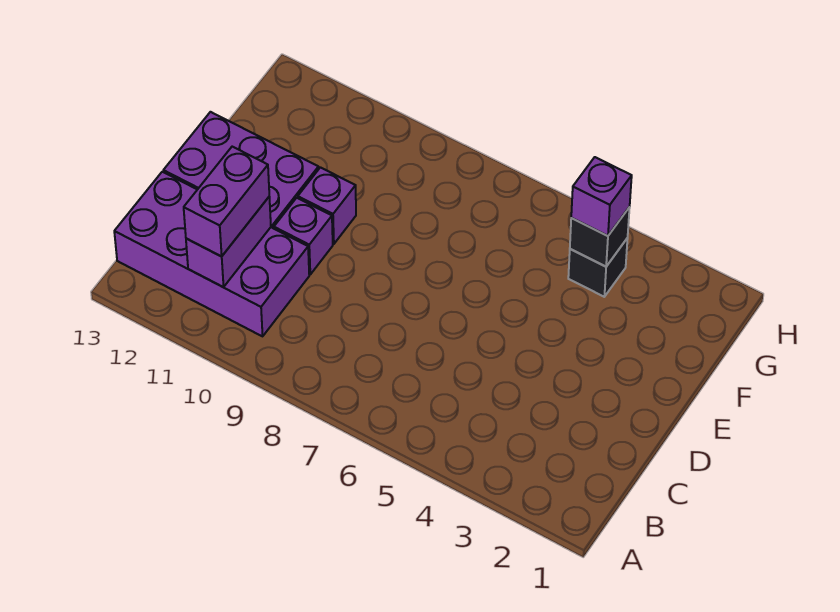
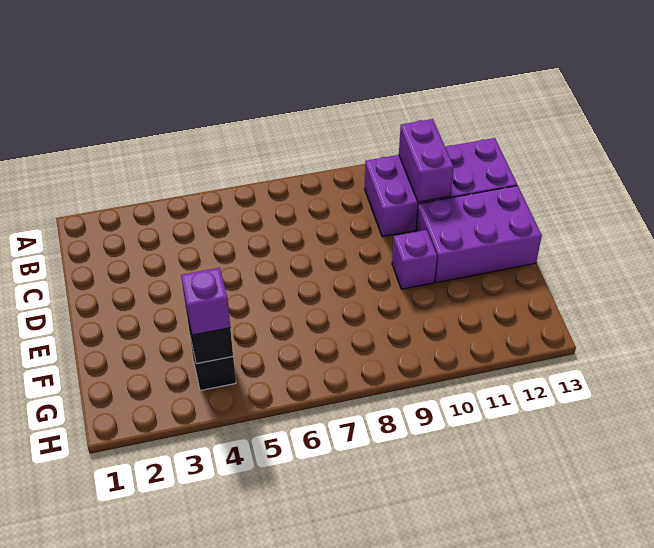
purple brick B11:C11 level 3 -> none
purple brick D10 level 1 -> none

